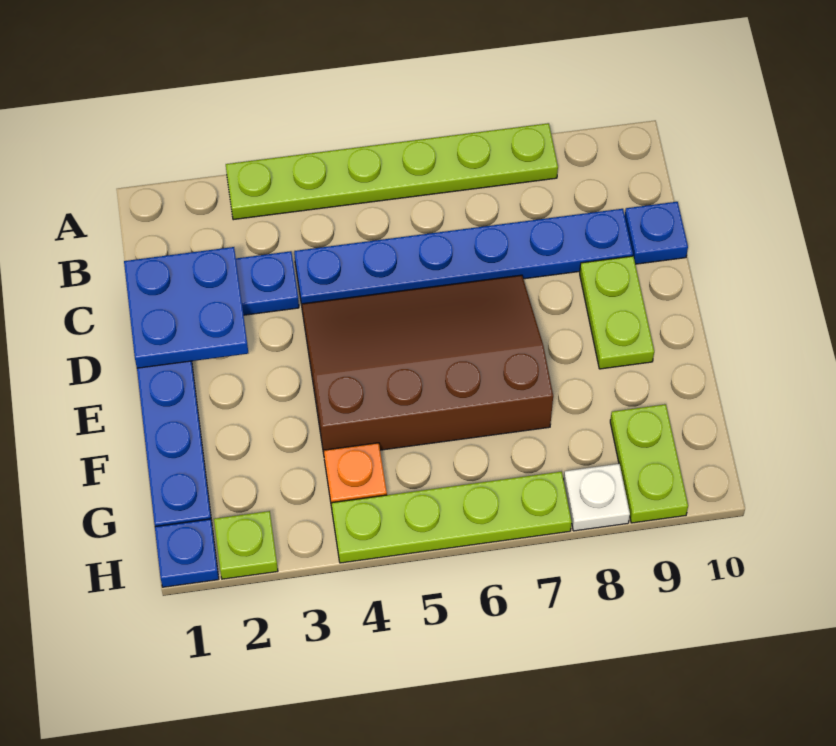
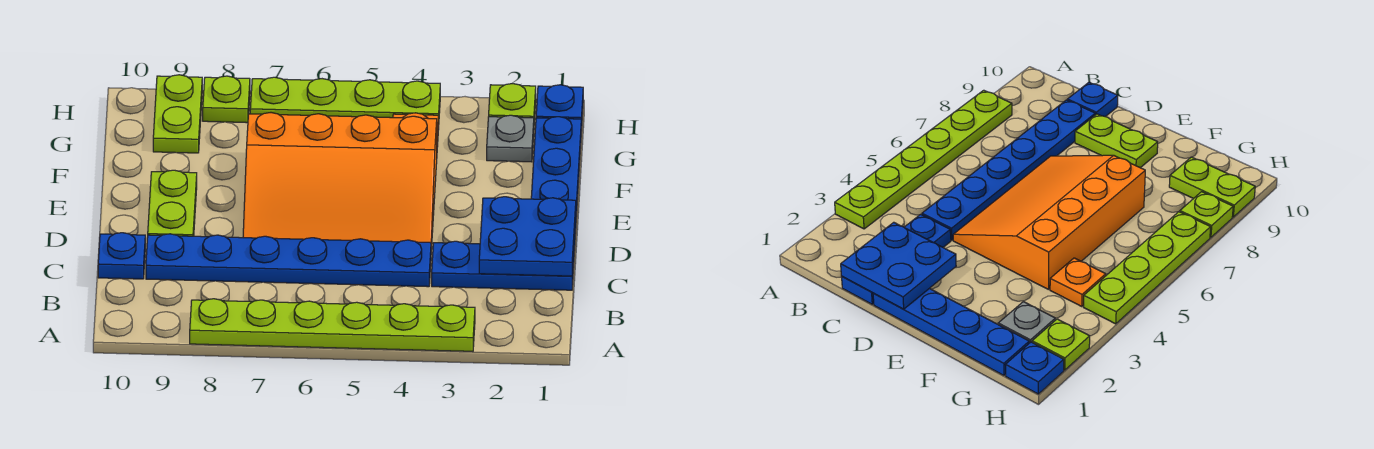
brown slope D4:F7 level 1 top F -> orange slope D4:F7 level 1 top F
none -> grey plate G2 level 1
white plate H8 level 1 -> lime plate H8 level 1

